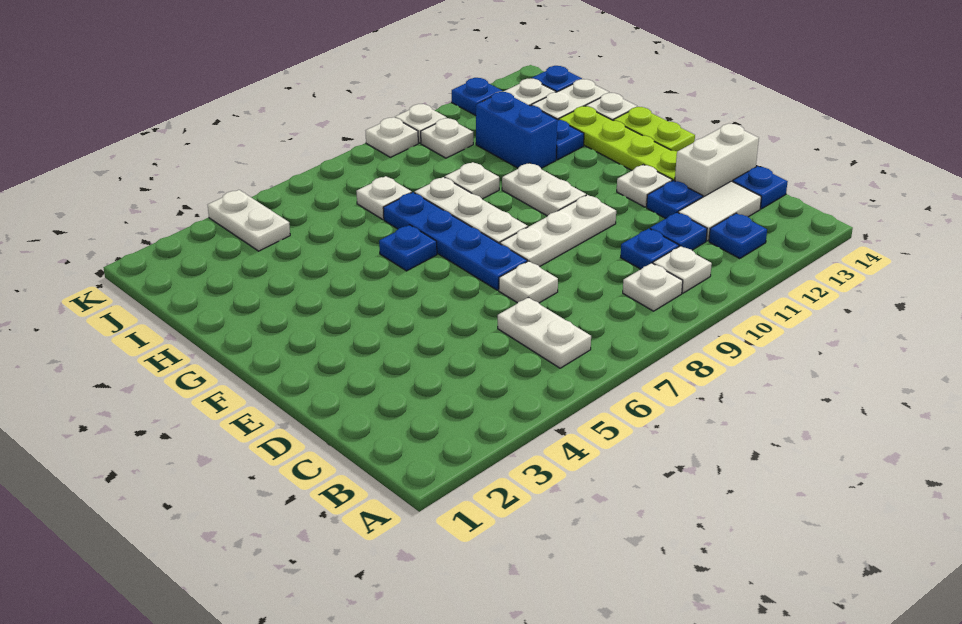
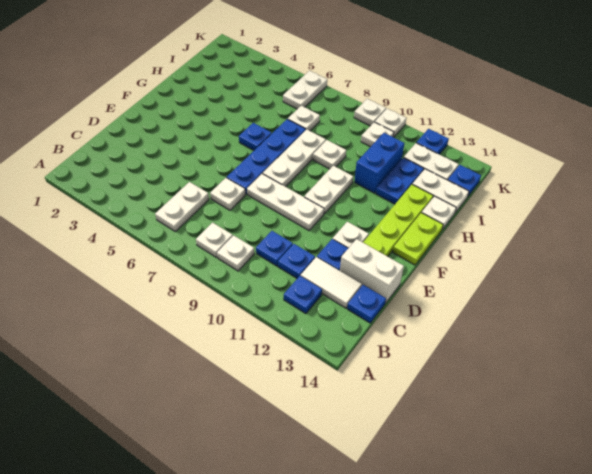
white plate B10 level 1 -> white plate B8 level 1
white plate J4:K4 level 1 -> white plate J6:K6 level 1

